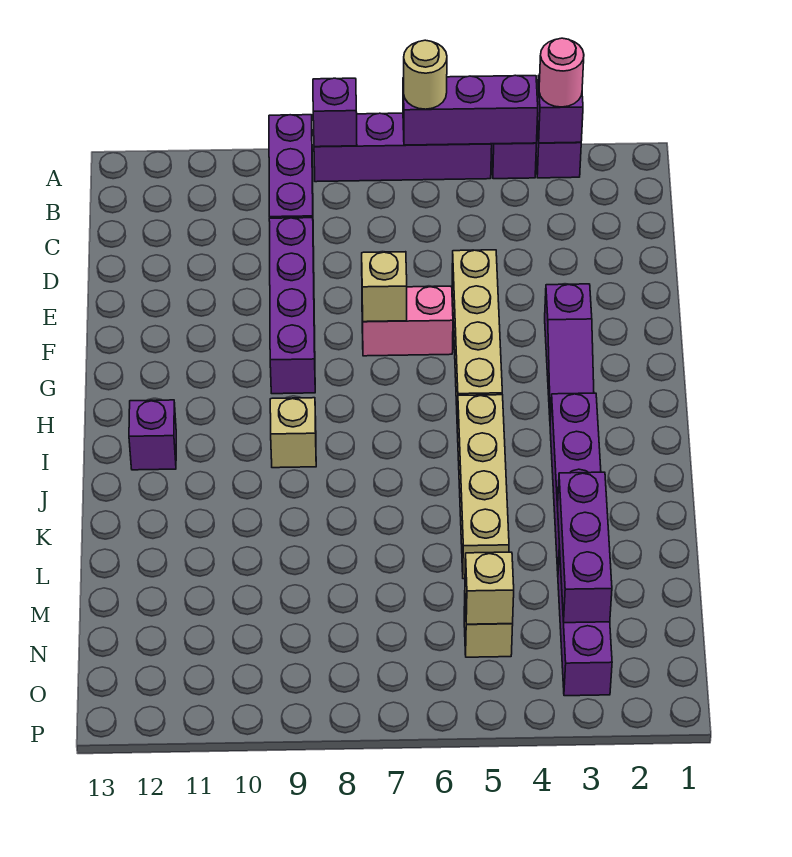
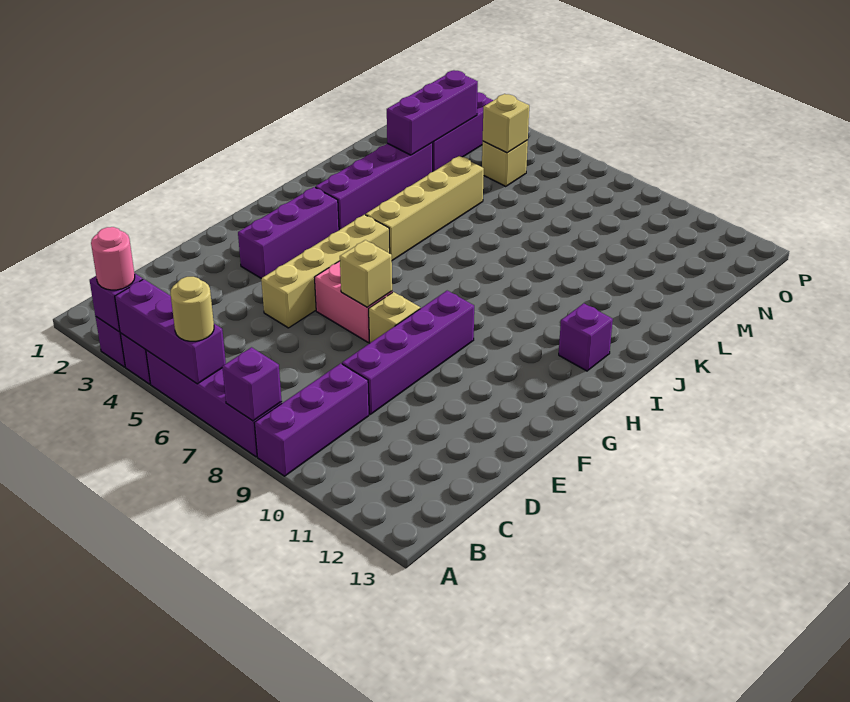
purple slope F3:H3 level 1 top F -> purple brick F3:H3 level 1
tan brick I9 level 1 -> tan brick F8 level 1

